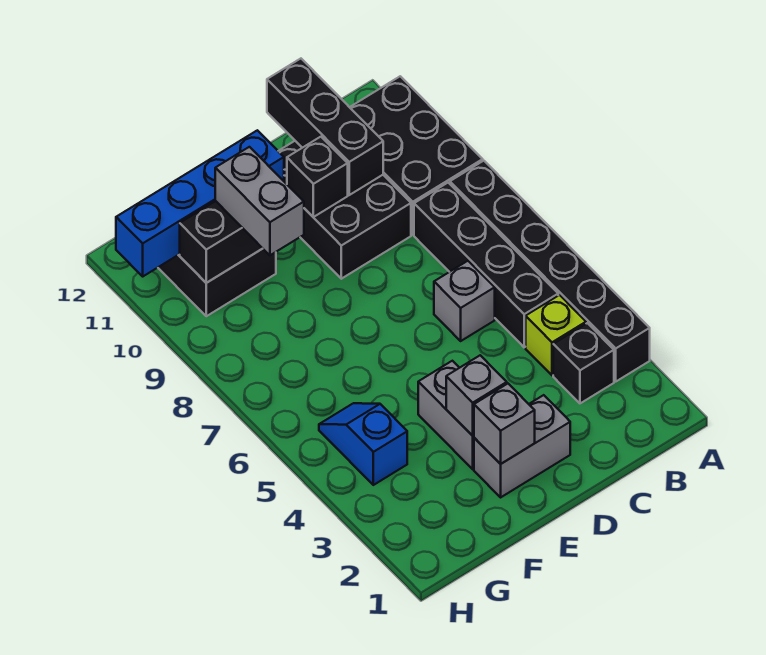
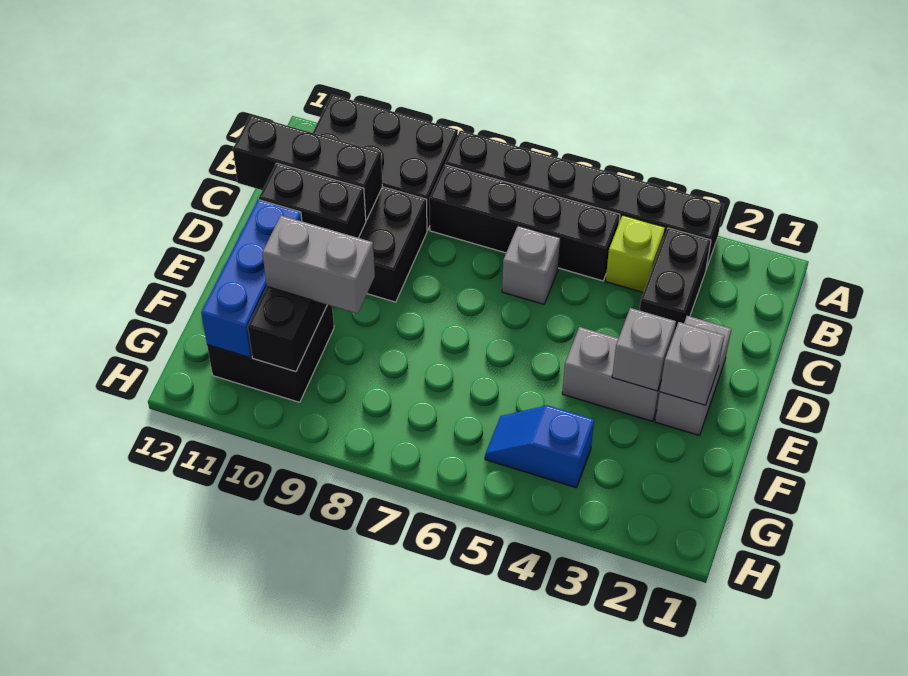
black brick B3 level 1 -> black brick B3:C3 level 1
black brick D10 level 2 -> black brick D10:D11 level 2
blue brick E11:H11 level 2 -> blue brick E11:G11 level 2

